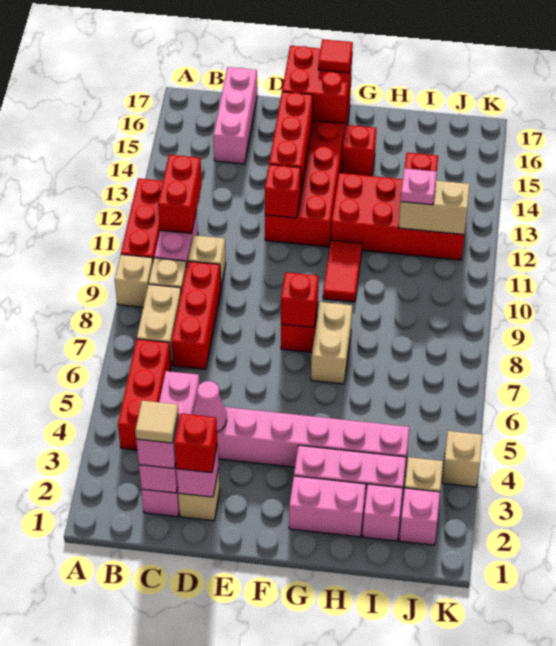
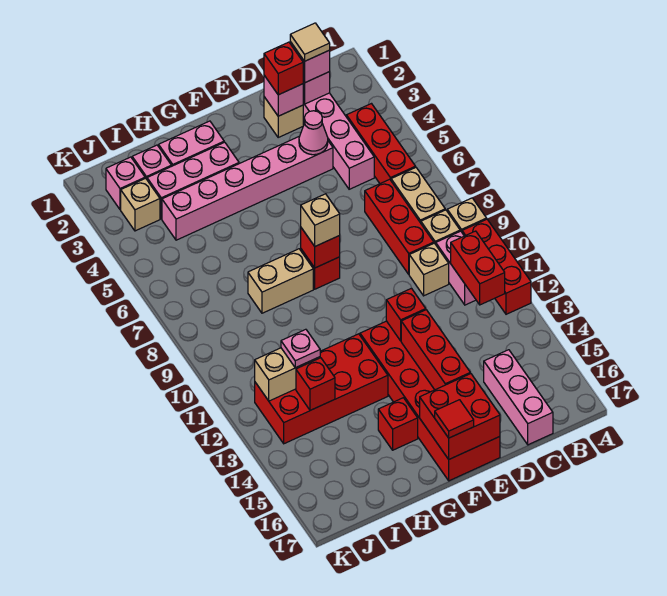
tan brick G7:G8 level 1 -> tan brick G8:H8 level 1
red tile G10:G11 level 1 -> none
tan brick K4 level 1 -> tan brick F8 level 3

